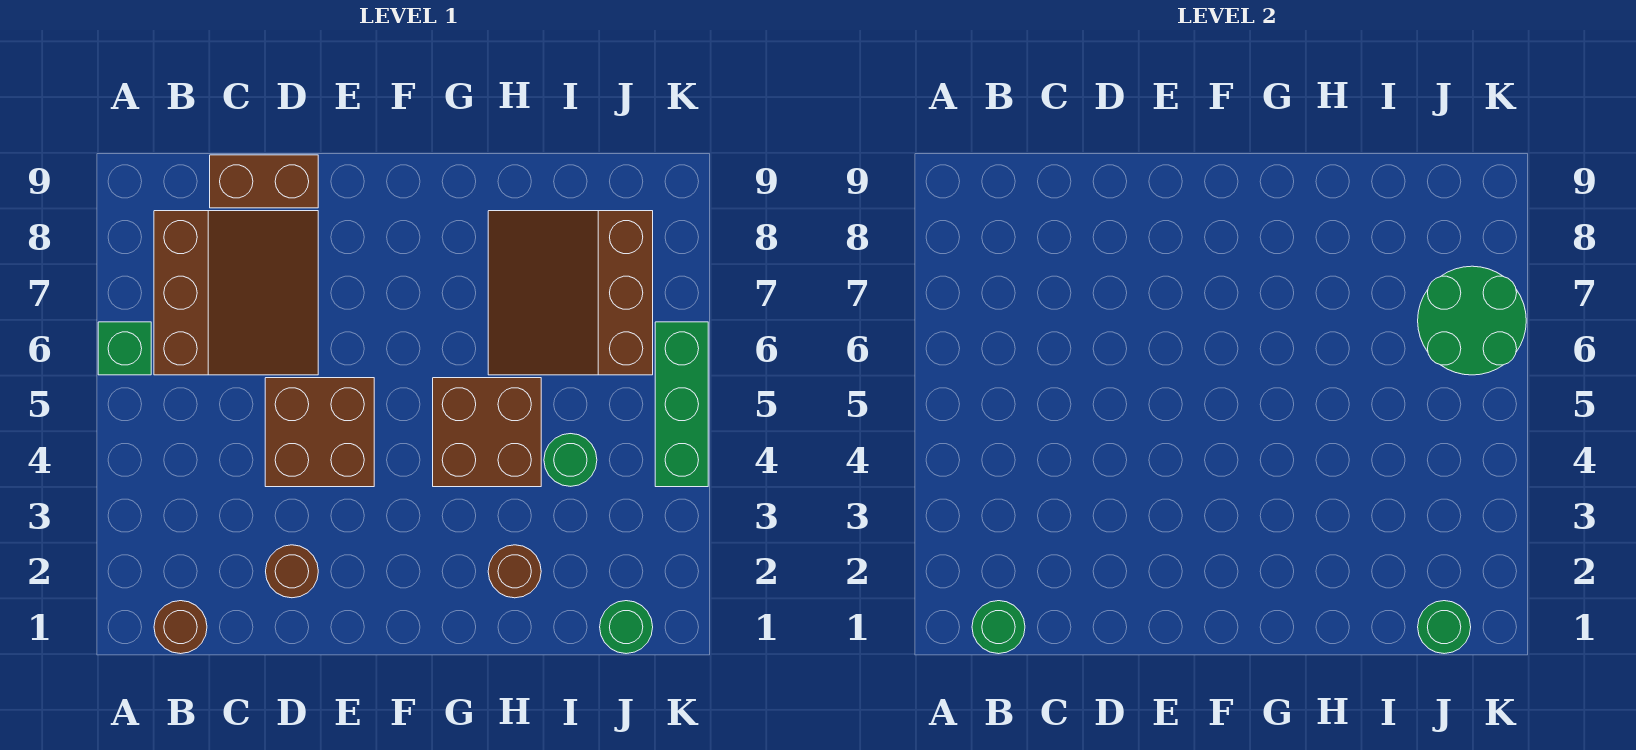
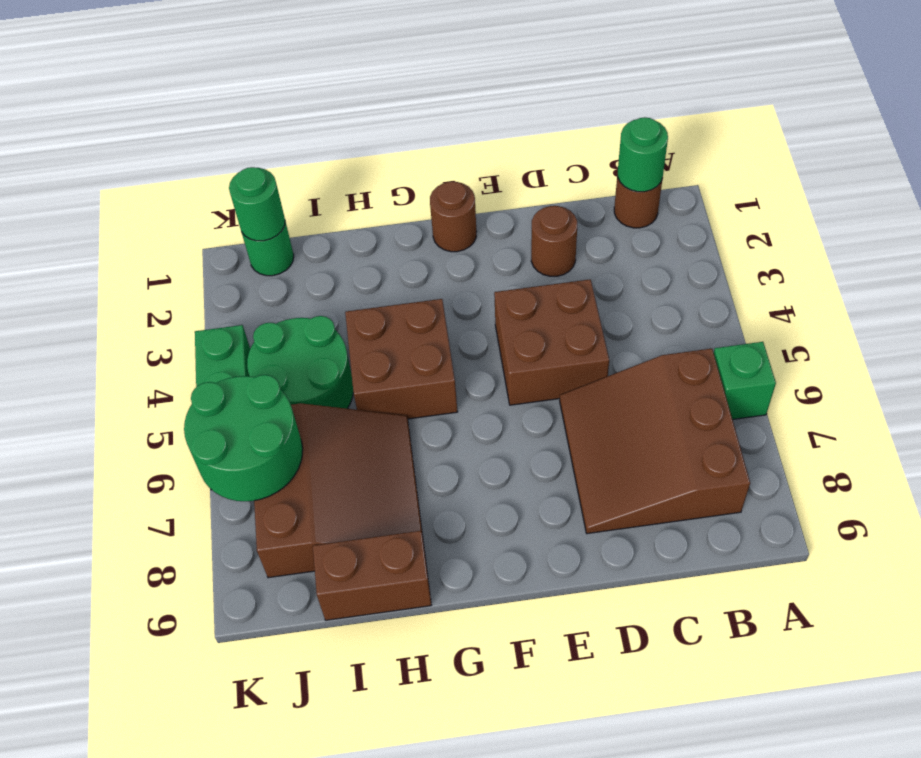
brown brick C9:D9 level 1 -> brown brick H9:I9 level 1
brown round brick H2 level 1 -> brown round brick F1 level 1
green round brick I4 level 1 -> green round brick I4:J5 level 1

